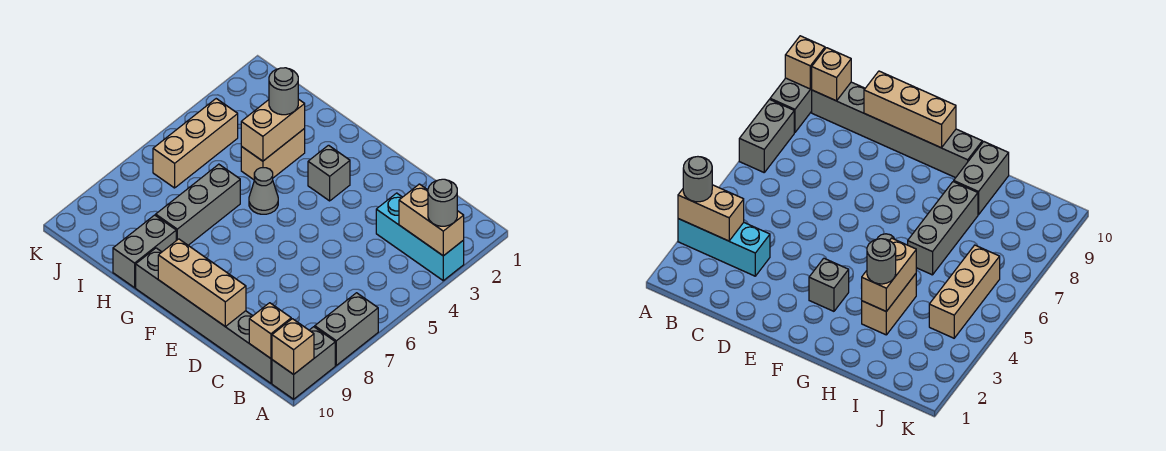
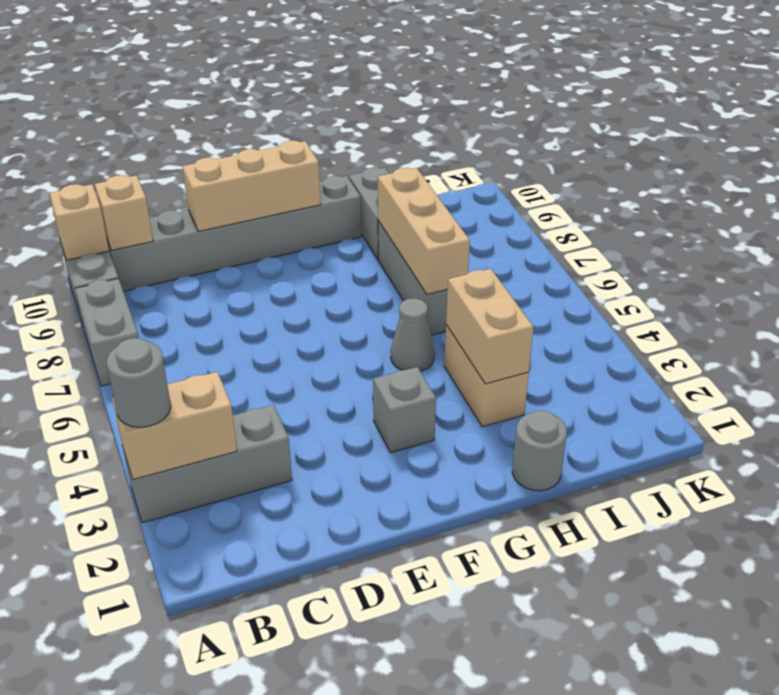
cyan brick A3:C3 level 1 -> grey brick A3:C3 level 1
grey round brick H3 level 3 -> grey round brick H1 level 1
tan brick J4:J6 level 1 -> tan brick H6:H8 level 2

